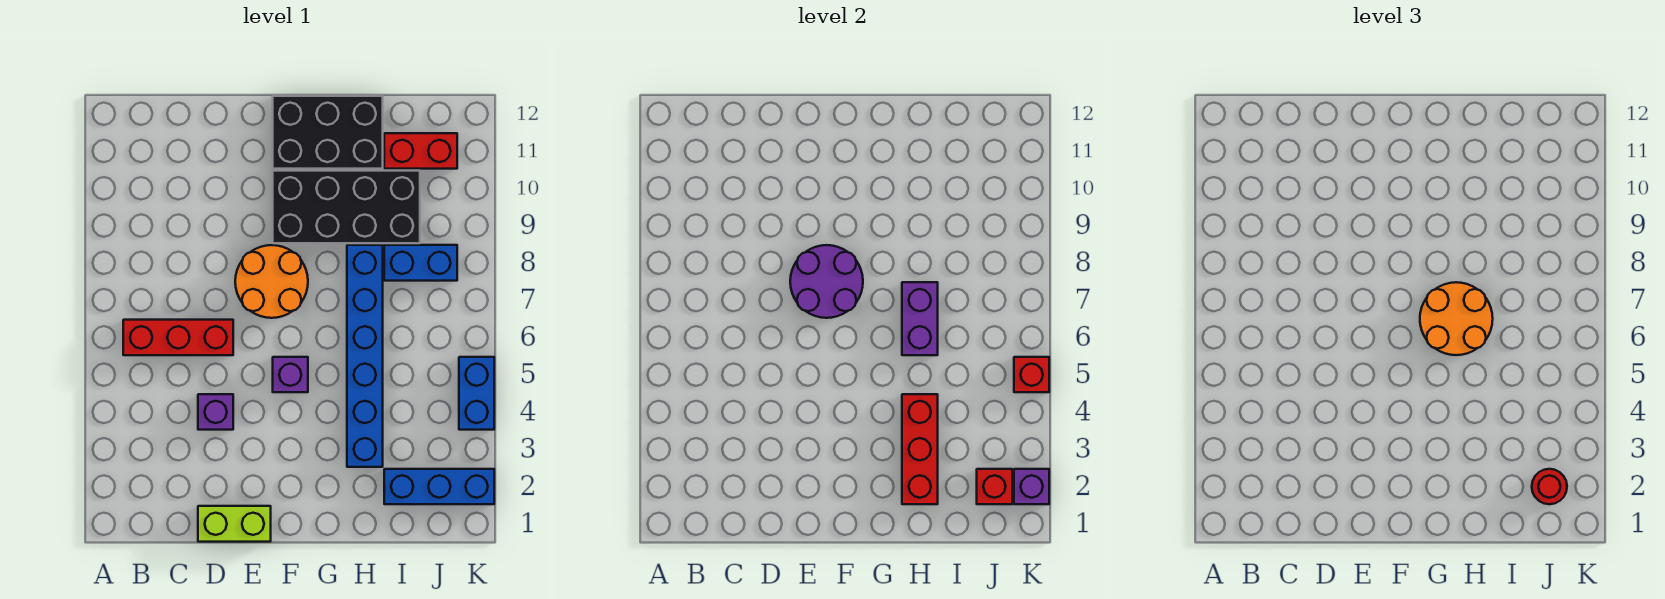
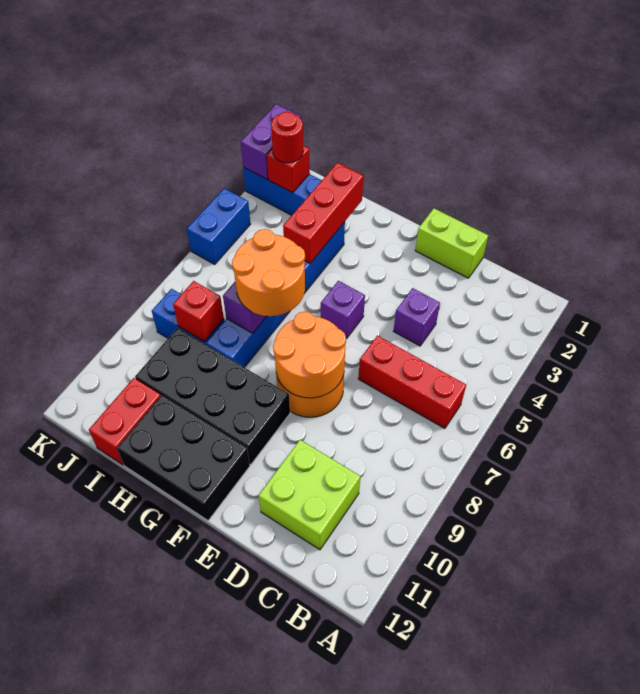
none -> lime brick C10:D11 level 1
purple round brick E7:F8 level 2 -> orange round brick E7:F8 level 2
red brick I11:J11 level 1 -> red brick I11:I12 level 1
purple brick K2 level 2 -> purple brick K1:K2 level 2
red brick K5 level 2 -> red brick I8 level 2

